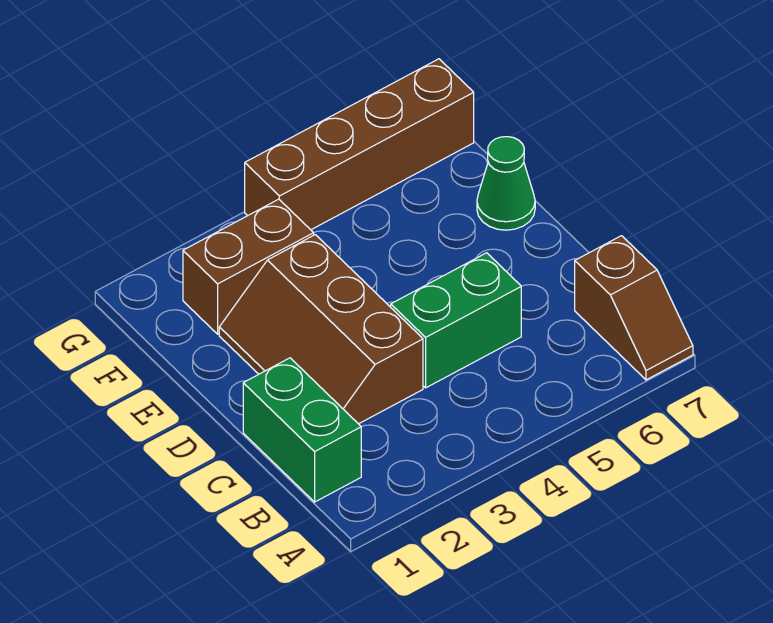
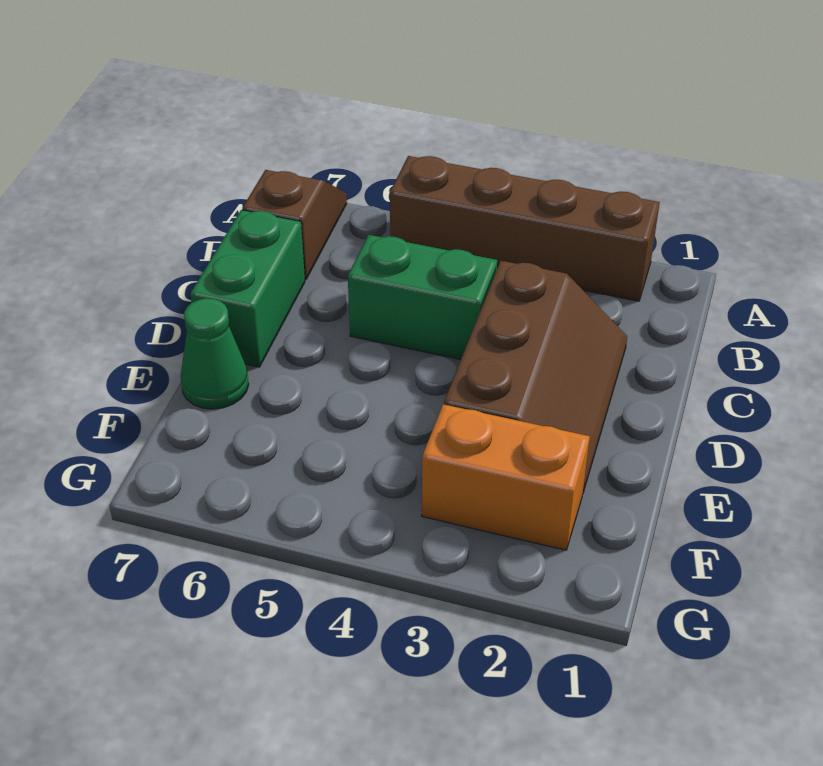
green brick B1:C1 level 1 -> green brick C7:D7 level 1
brown brick F2:F3 level 1 -> orange brick F2:F3 level 1
brown brick G4:G7 level 1 -> brown brick A2:A5 level 1

